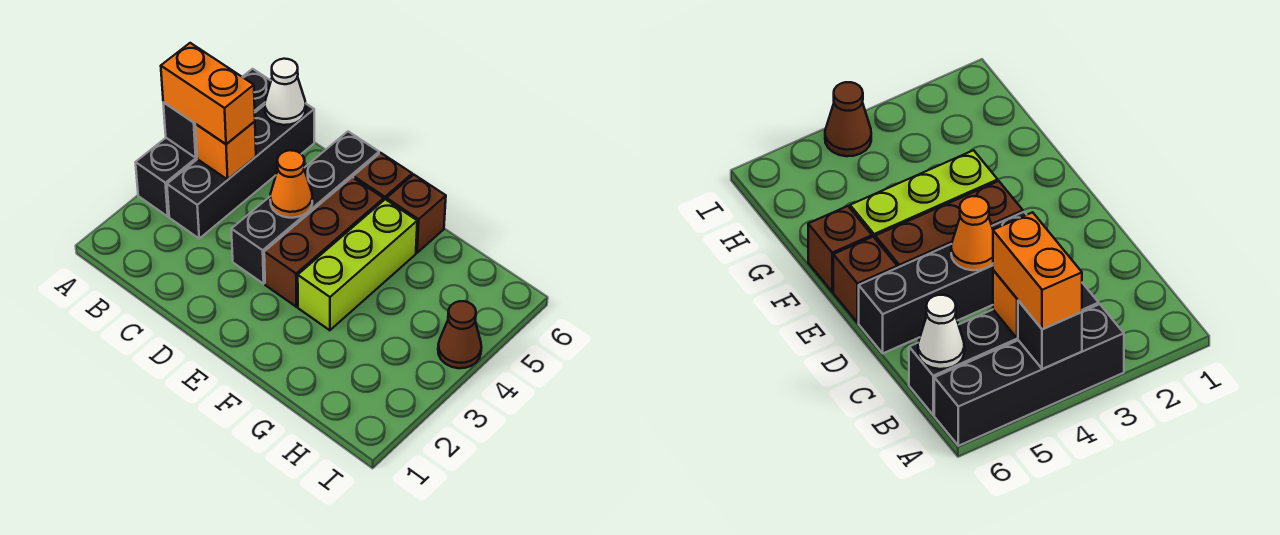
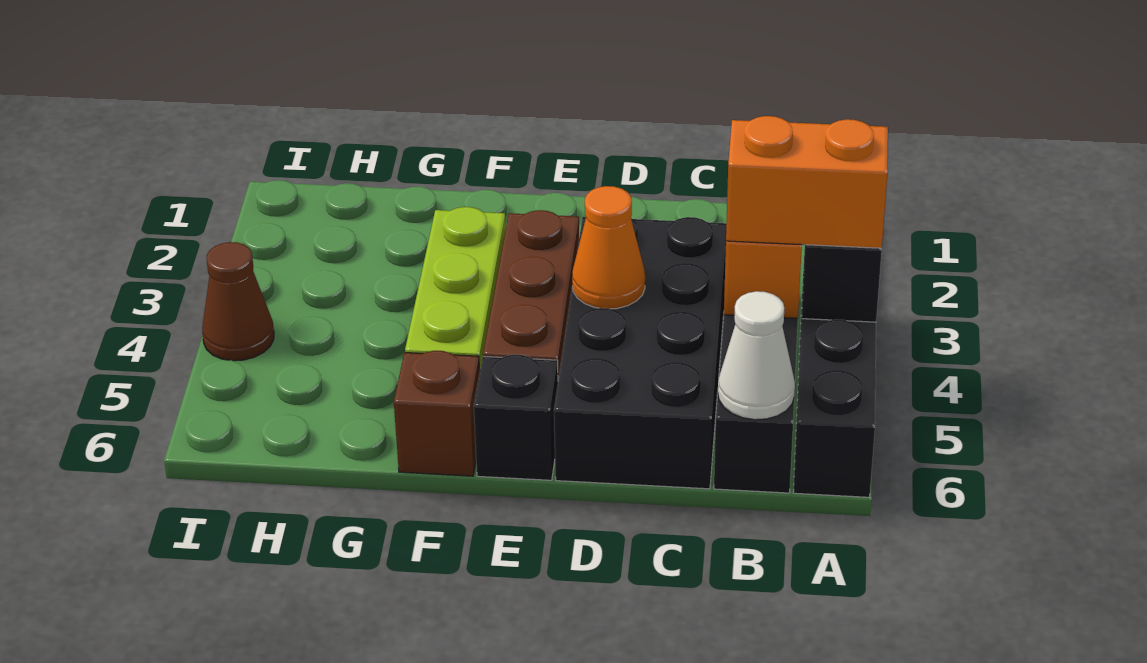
black brick D3:D6 level 1 -> black brick C3:D6 level 1
brown brick E6 level 1 -> black brick E6 level 1

